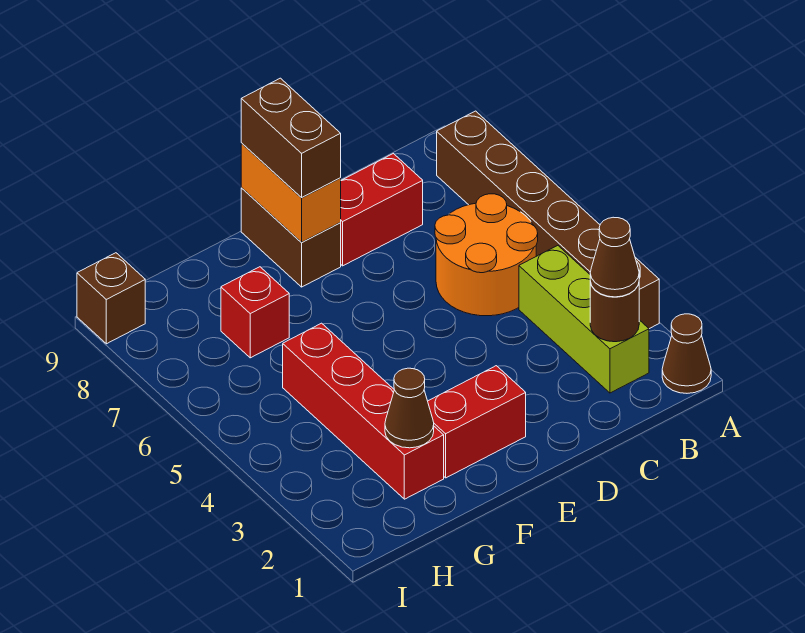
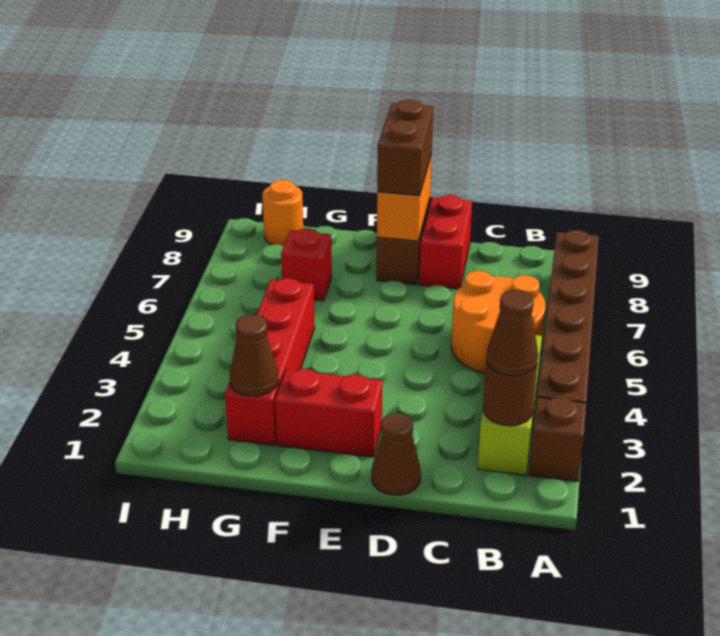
brown cone A1 level 1 -> brown cone D1 level 1
red brick C8:D8 level 1 -> red brick D8:D9 level 1
none -> orange round brick H9 level 1
brown brick I9 level 1 -> brown brick A2 level 1

